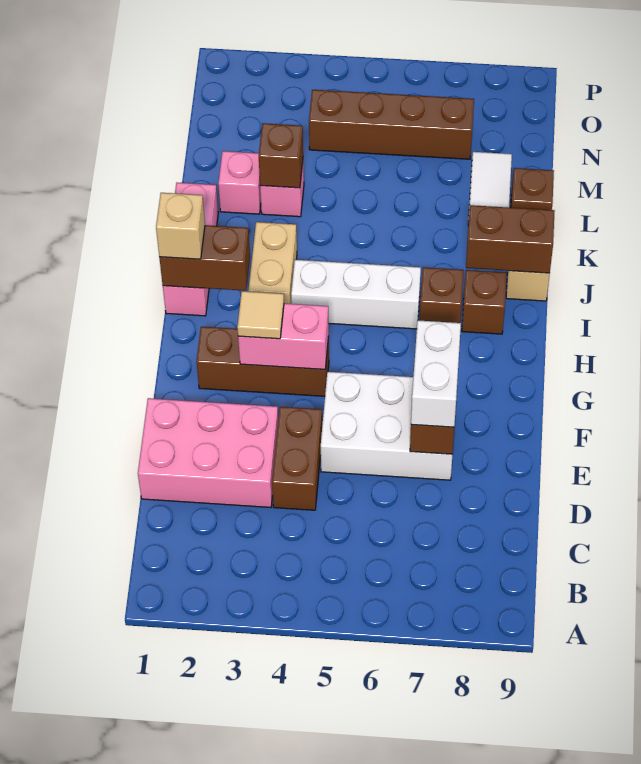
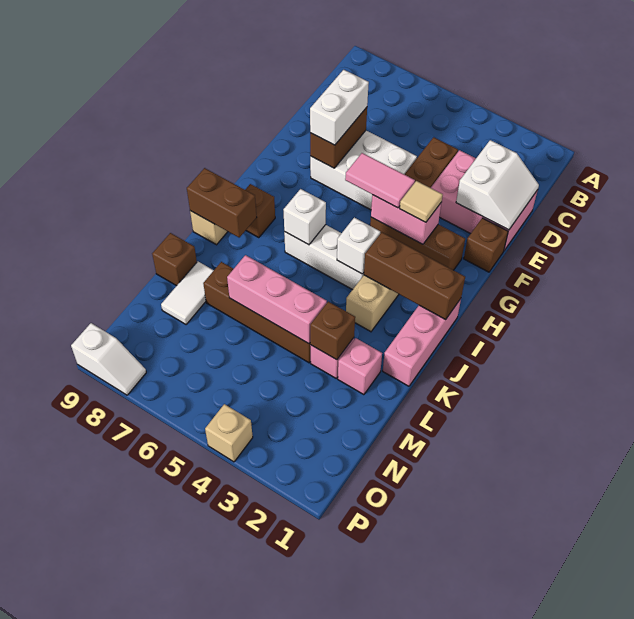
none -> white slope D1:E2 level 2 top 2
none -> pink tile G4:G5 level 3
brown brick I1:I2 level 2 -> brown brick I1:I3 level 2
tan brick I1 level 3 -> tan brick P4 level 1
none -> white brick I4 level 2
none -> white brick I6 level 2
brown brick I7 level 1 -> brown brick F1 level 1
none -> pink brick L4:L6 level 2
brown brick N4:N7 level 1 -> brown brick L4:L7 level 1
none -> white slope P8:P9 level 1 top 9

